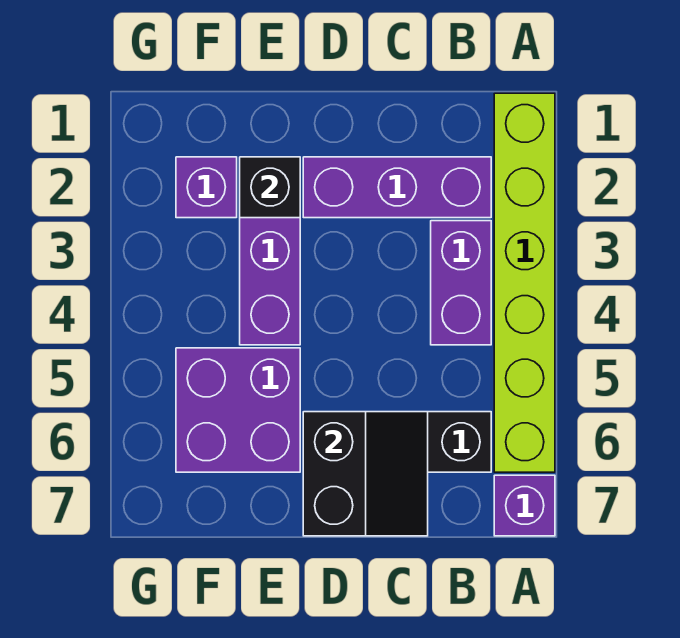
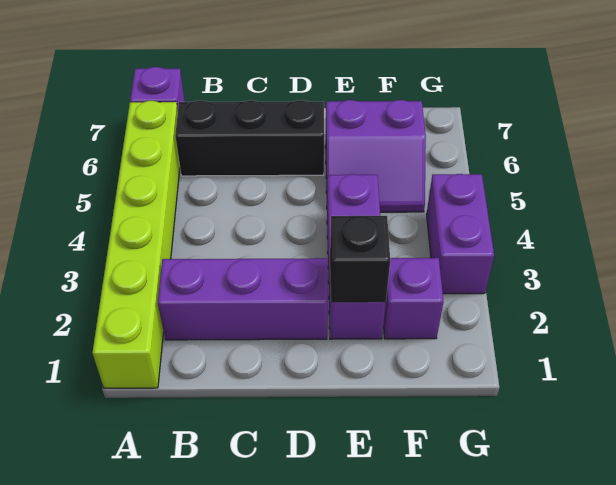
purple brick B3:B4 level 1 -> purple brick G3:G4 level 1
black slope C6:D7 level 2 top D -> none
purple brick E5:F6 level 1 -> purple slope E5:F6 level 1 top 6

